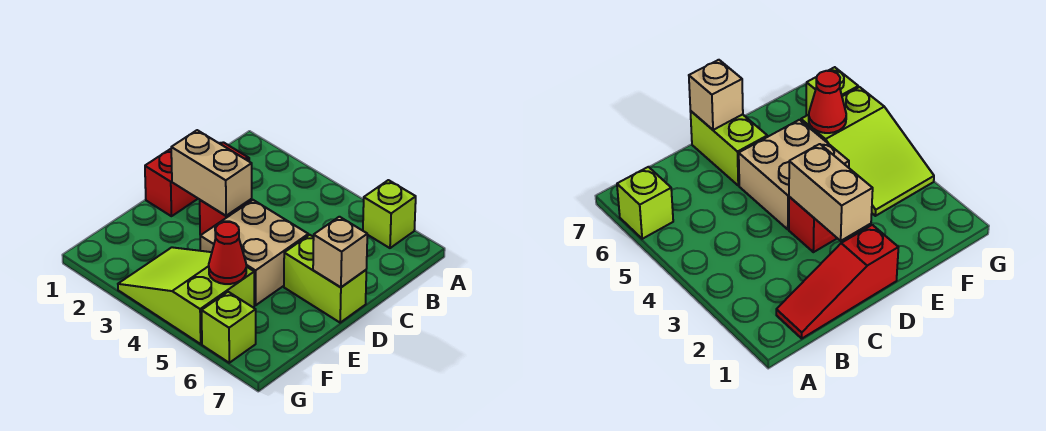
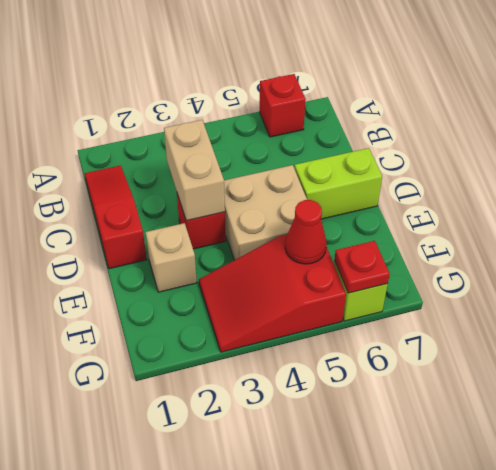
lime brick A6 level 1 -> red brick A6 level 1
tan brick D2:D3 level 2 -> tan brick C3:D3 level 2
tan brick D7 level 2 -> tan brick E2 level 1
lime slope F3:G5 level 1 top 5 -> red slope F3:G5 level 1 top 5
none -> red plate G6 level 2

